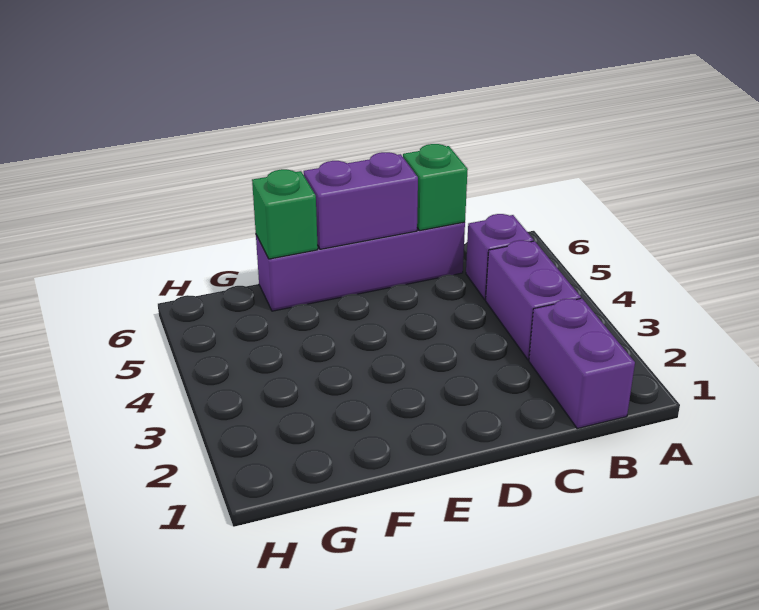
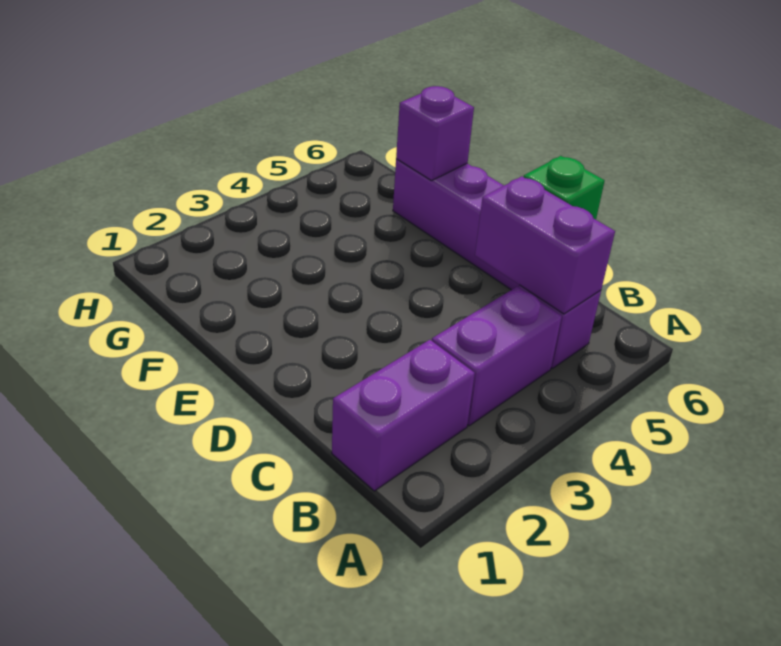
purple brick D6:E6 level 2 -> purple brick B5:C5 level 2
green brick F6 level 2 -> purple brick F6 level 2

